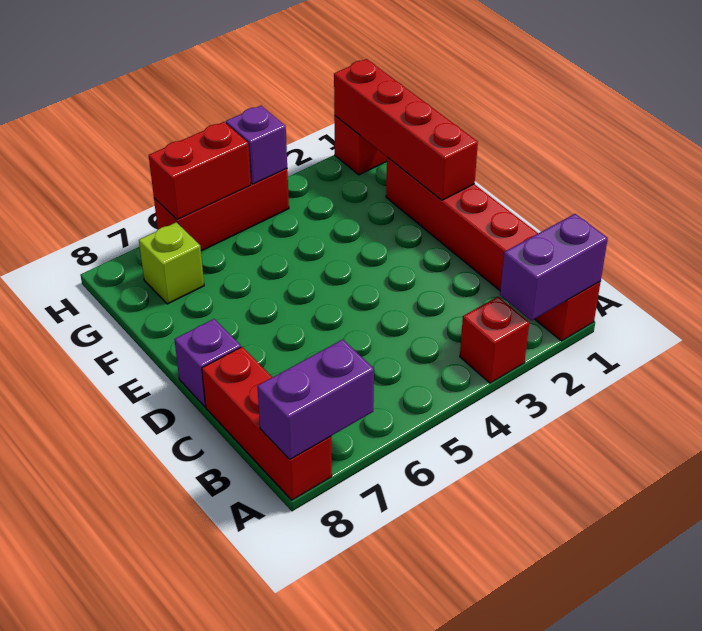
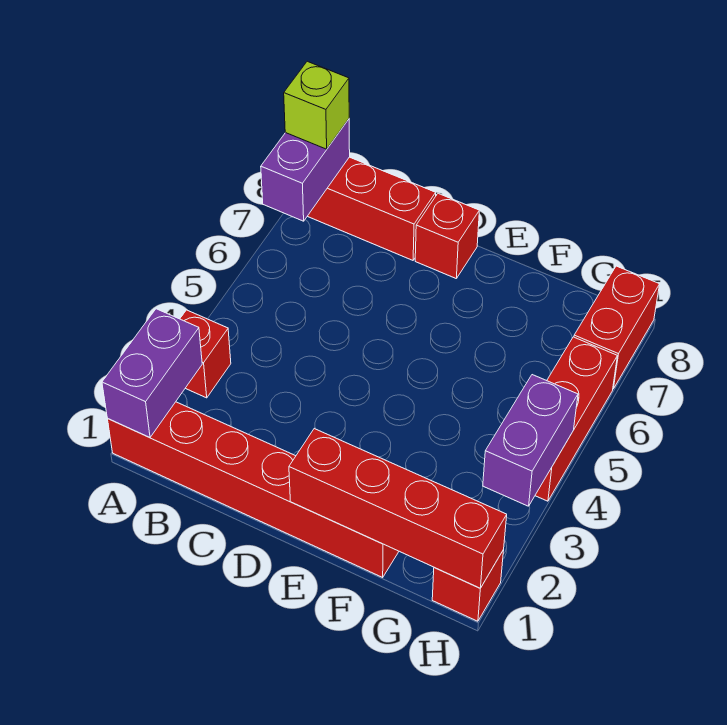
purple brick D8 level 1 -> red brick D8 level 1
lime brick G7 level 1 -> lime brick A8 level 3
purple brick H4 level 2 -> purple brick H3:H4 level 2
red brick H5:H6 level 2 -> red brick H7:H8 level 1

